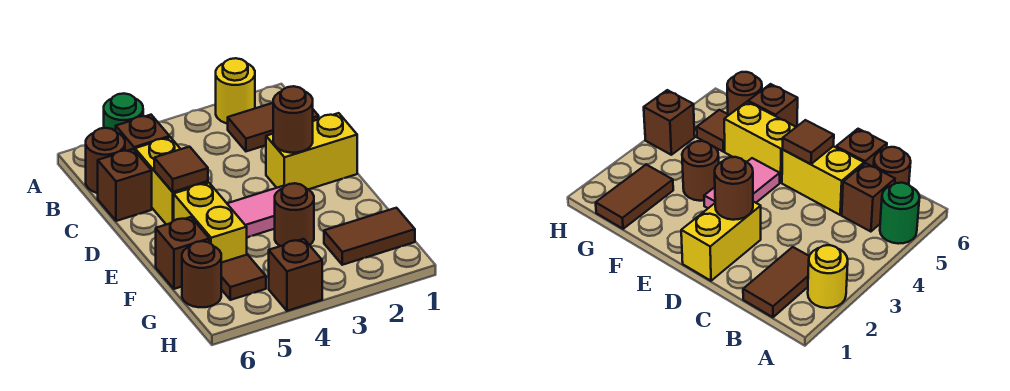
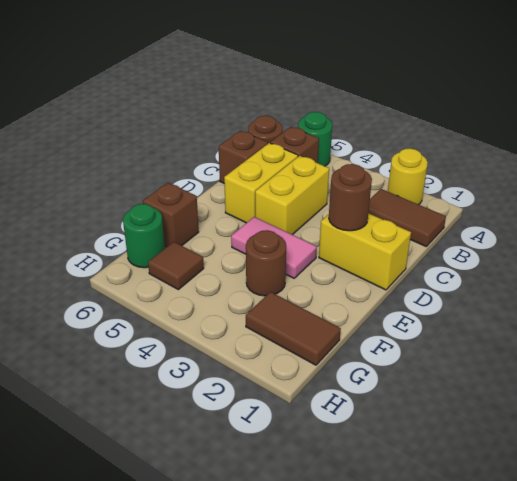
brown tile D5 level 2 -> none
yellow brick E5:F5 level 1 -> yellow brick C4:D4 level 1
brown round brick G6 level 1 -> green round brick G6 level 1
brown brick H4 level 1 -> none

